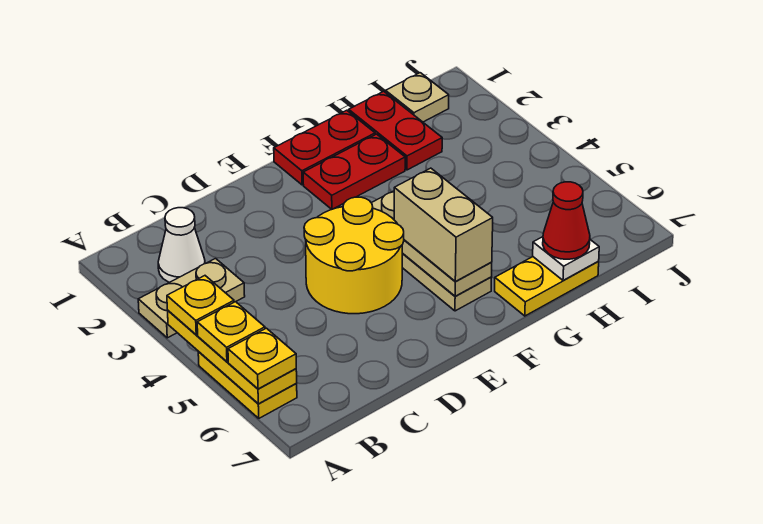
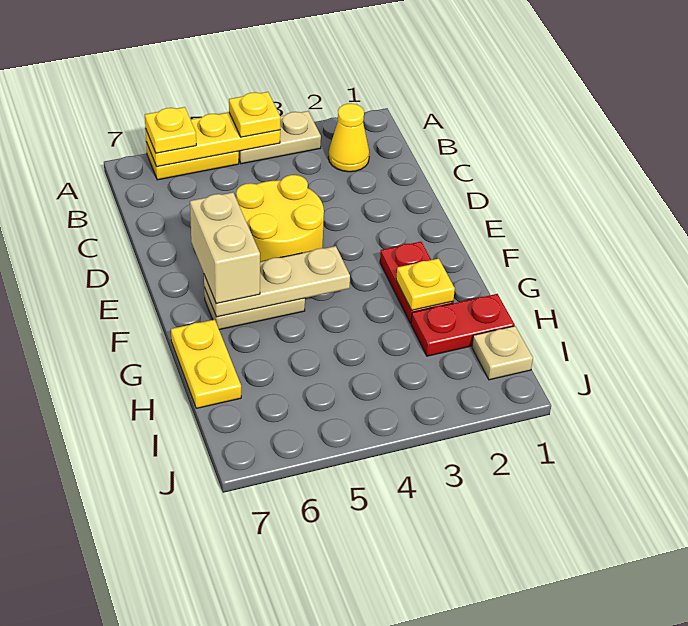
tan plate A3:B3 level 1 -> tan plate A3:A4 level 1
yellow plate A5 level 3 -> yellow plate G2 level 2
white cone B2 level 1 -> yellow cone B2 level 1
red plate F1:G1 level 1 -> none
tan brick F5:F6 level 3 -> tan brick E6:F6 level 3
white plate H7 level 2 -> none
red cone H7 level 3 -> none

